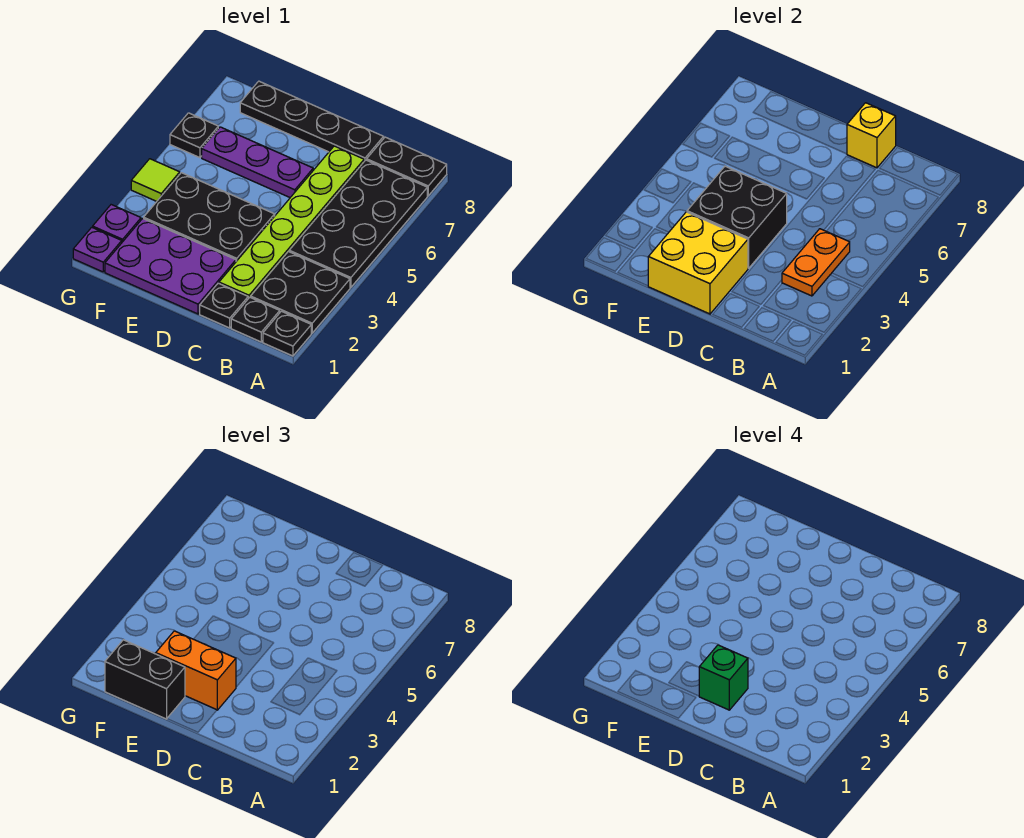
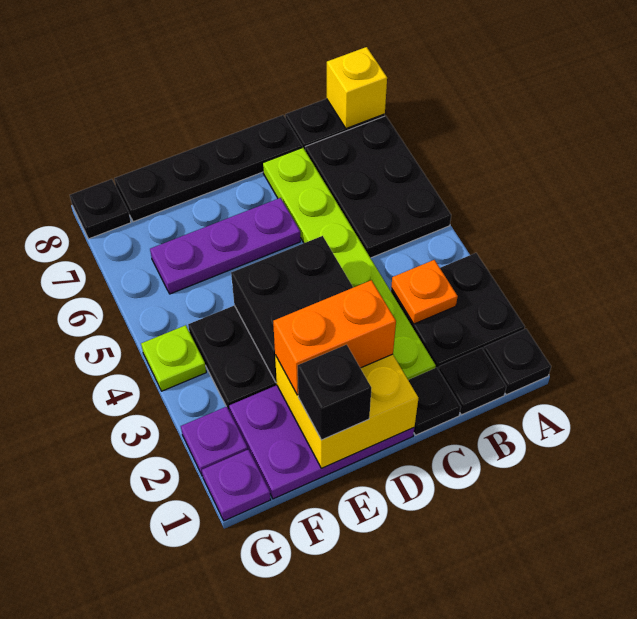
black plate A4:B7 level 1 -> black plate A5:B7 level 1
orange plate B3:B4 level 2 -> orange plate B3 level 2
yellow brick C8 level 2 -> yellow brick A8 level 2
green brick D2 level 4 -> none
black brick E1:F1 level 3 -> black brick E1 level 3
lime tile G4 level 1 -> lime plate G4 level 1
black plate G6 level 1 -> black plate G8 level 1

